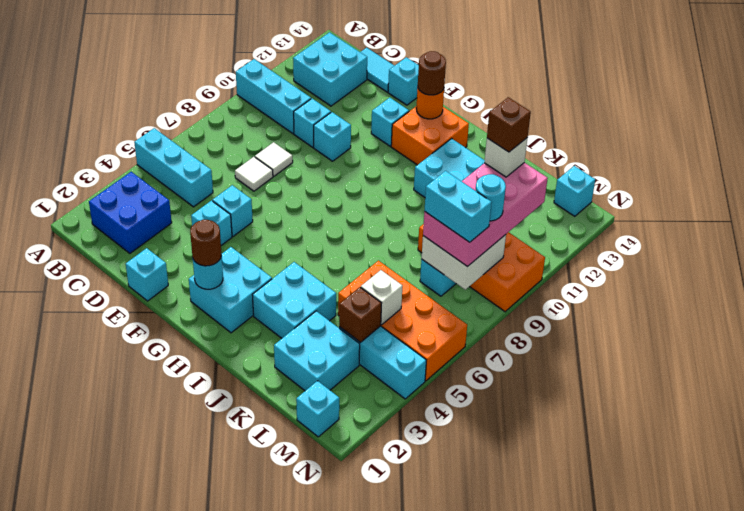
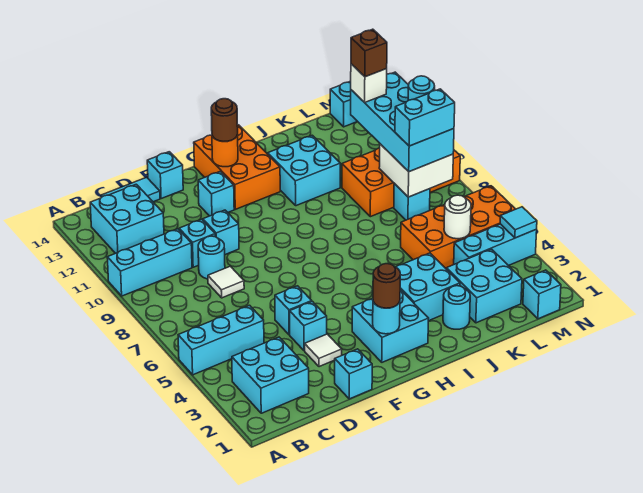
blue brick B2:C3 level 1 -> cyan brick B2:C3 level 1
white tile D7 level 1 -> white tile E3 level 1
none -> cyan round brick D9 level 1
orange brick G12:H13 level 1 -> orange brick G12:H14 level 1
none -> cyan round brick J2 level 1
brown brick L4 level 2 -> none
white brick L5 level 2 -> white round brick L5 level 2
pink brick L8:M11 level 3 -> cyan brick L8:M11 level 3
none -> cyan tile N4 level 2

